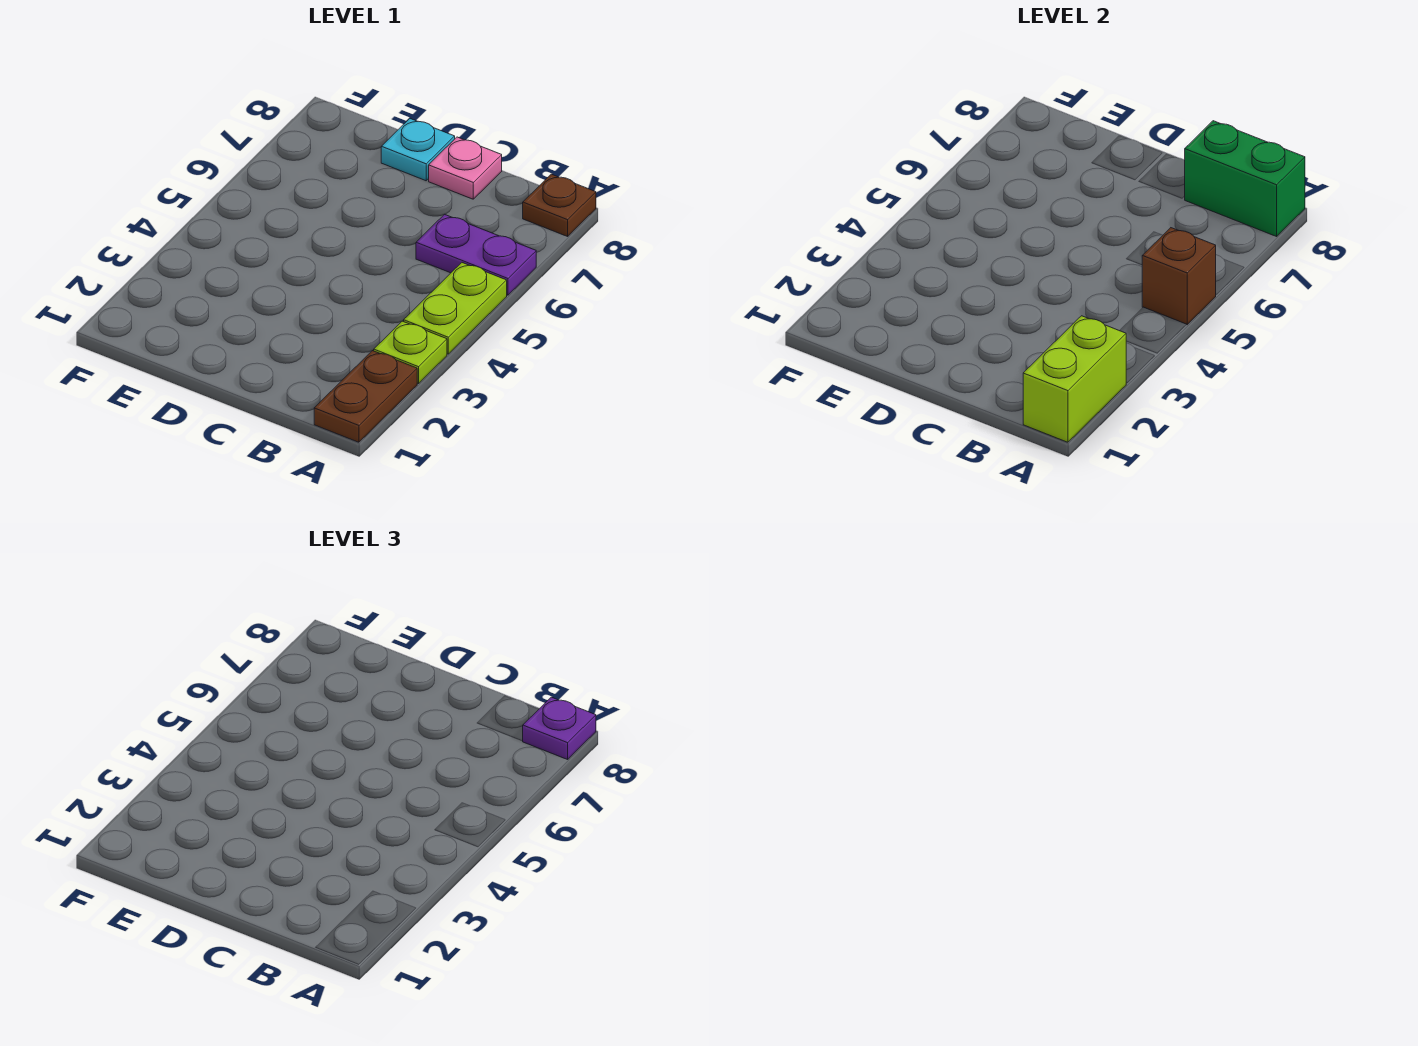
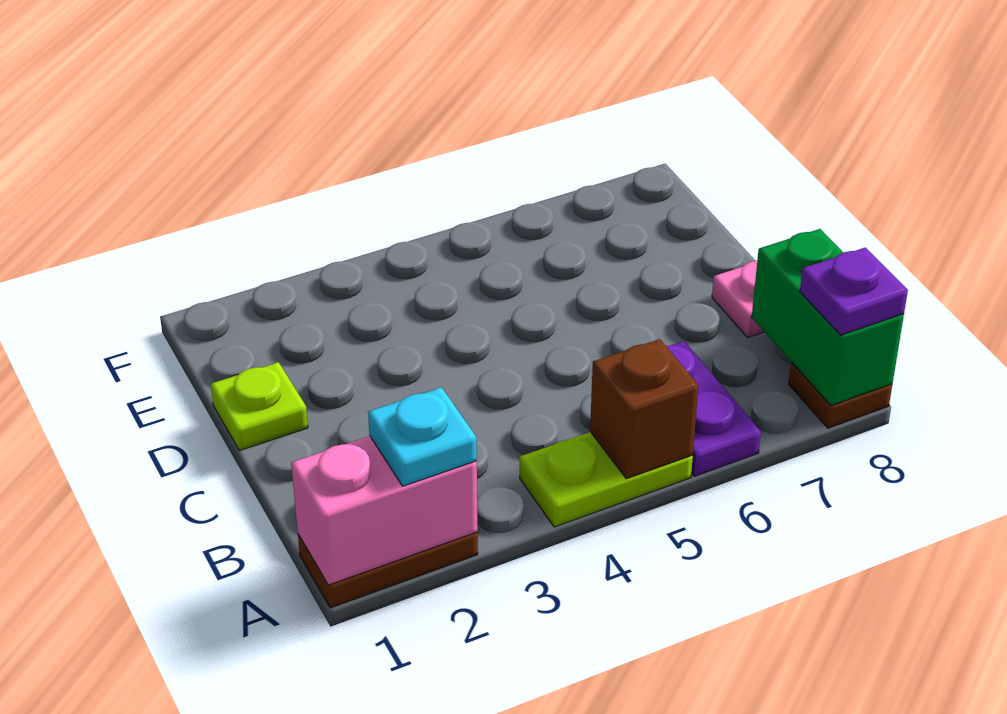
lime brick A1:A2 level 2 -> pink brick A1:A2 level 2
lime plate A3 level 1 -> lime plate D1 level 1
cyan plate D8 level 1 -> cyan plate A2 level 3

